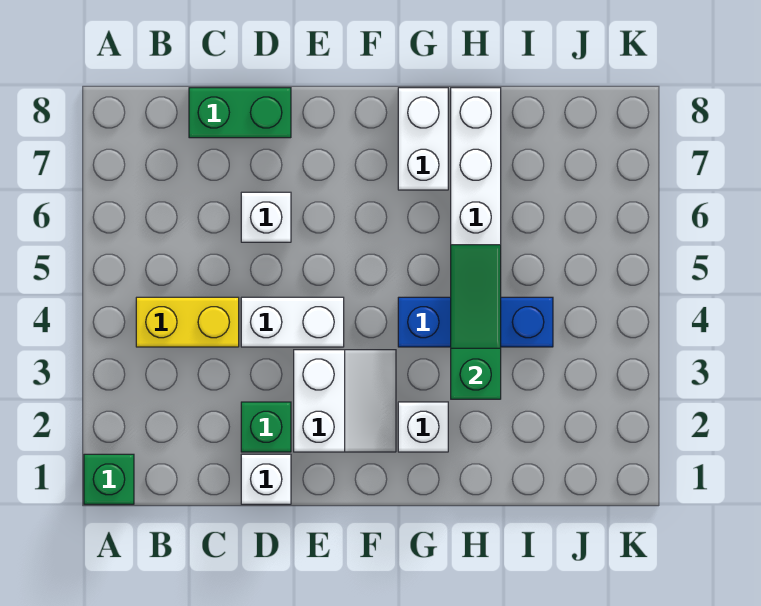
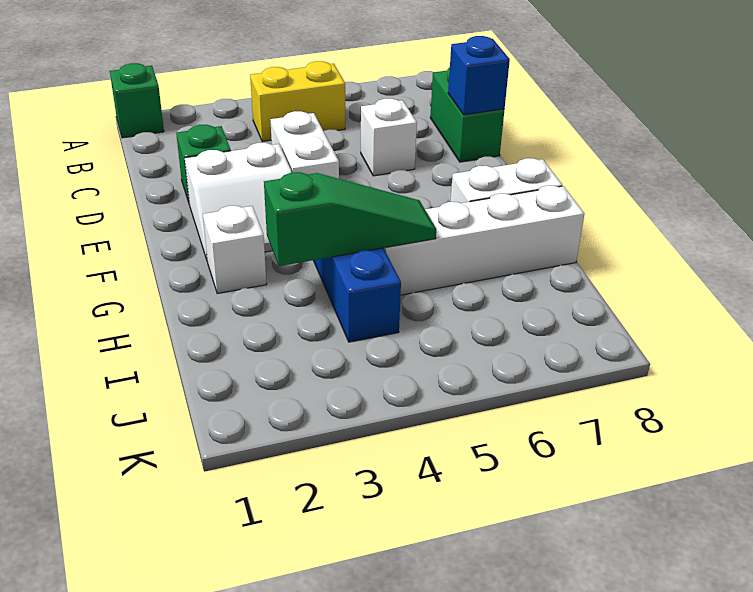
yellow brick B4:C4 level 1 -> yellow brick B4:B5 level 1
white brick D1 level 1 -> none
none -> blue brick D8 level 2

